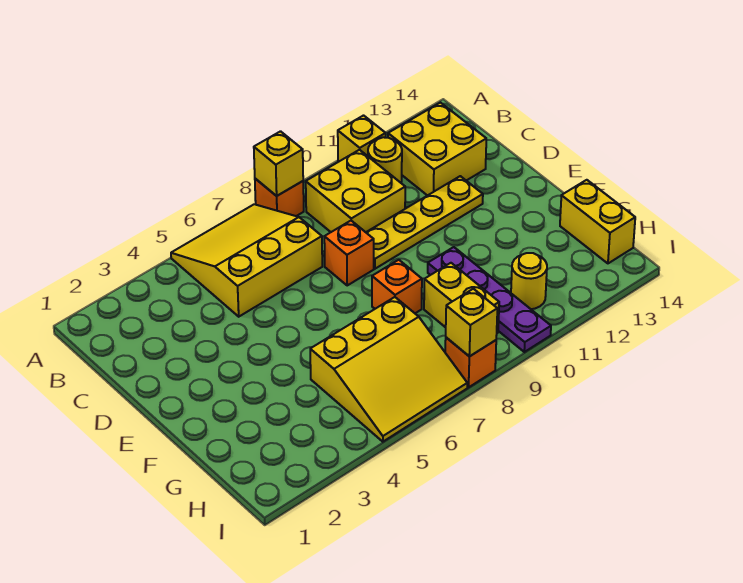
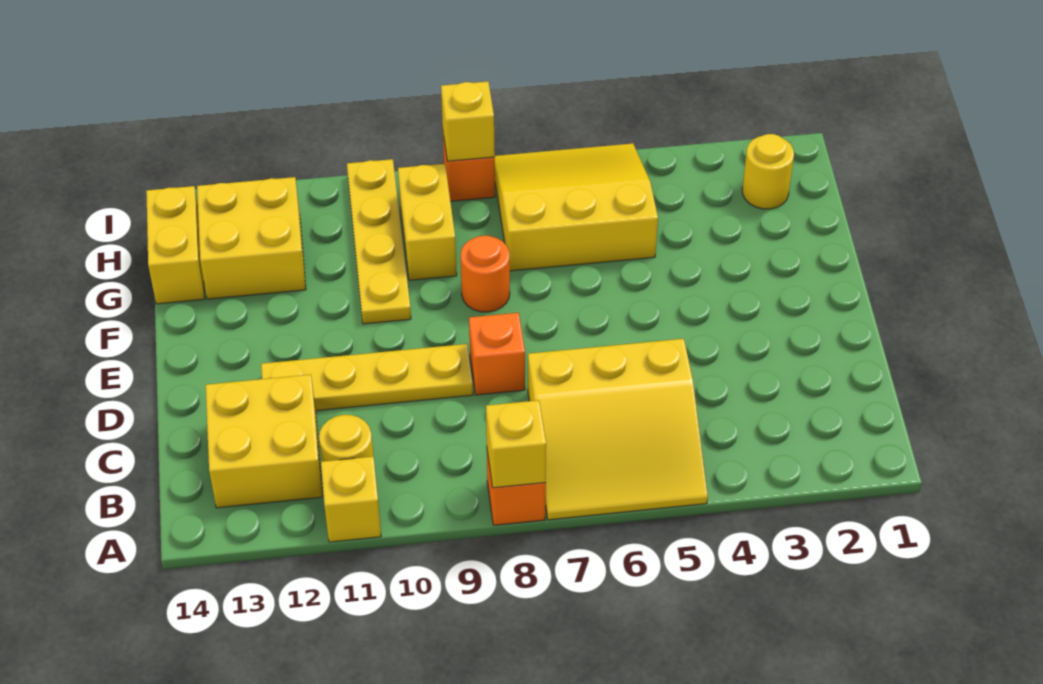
yellow brick B9:C10 level 1 -> yellow brick G12:H13 level 1
orange brick F8 level 1 -> orange round brick F8 level 1
purple plate F10:I10 level 1 -> yellow plate F10:I10 level 1
yellow round brick H11 level 1 -> yellow round brick H2 level 1

